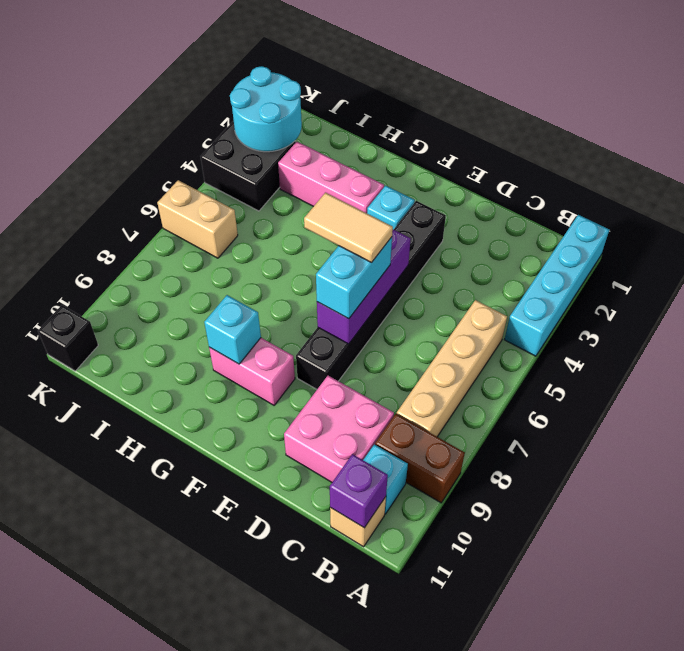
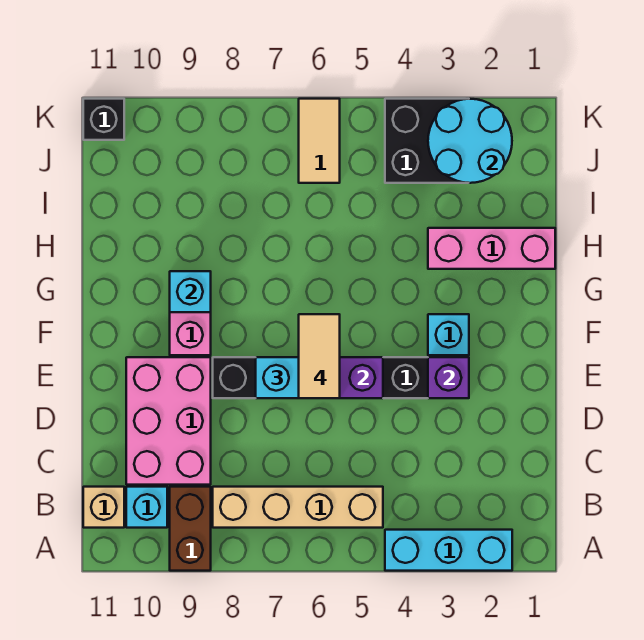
cyan brick A1:A4 level 1 -> cyan brick A2:A4 level 1
purple brick B11 level 2 -> purple brick E3 level 2
pink brick C9:D10 level 1 -> pink brick C9:E10 level 1
pink brick G3:I3 level 1 -> pink brick H1:H3 level 1
tan brick J6:K6 level 1 -> tan tile J6:K6 level 1

